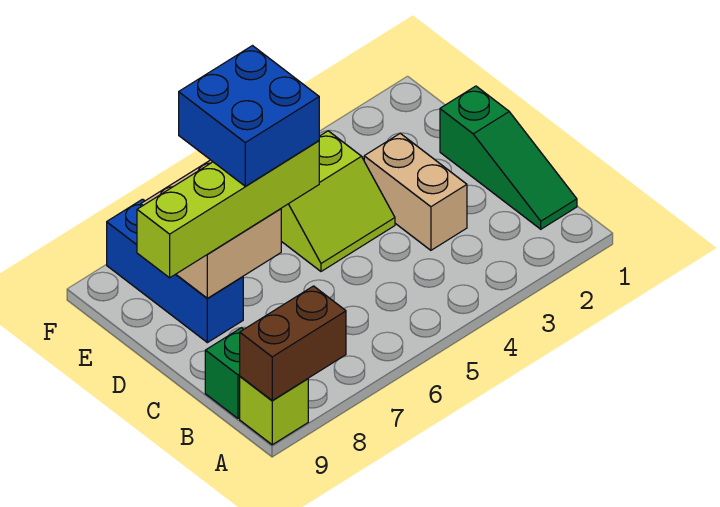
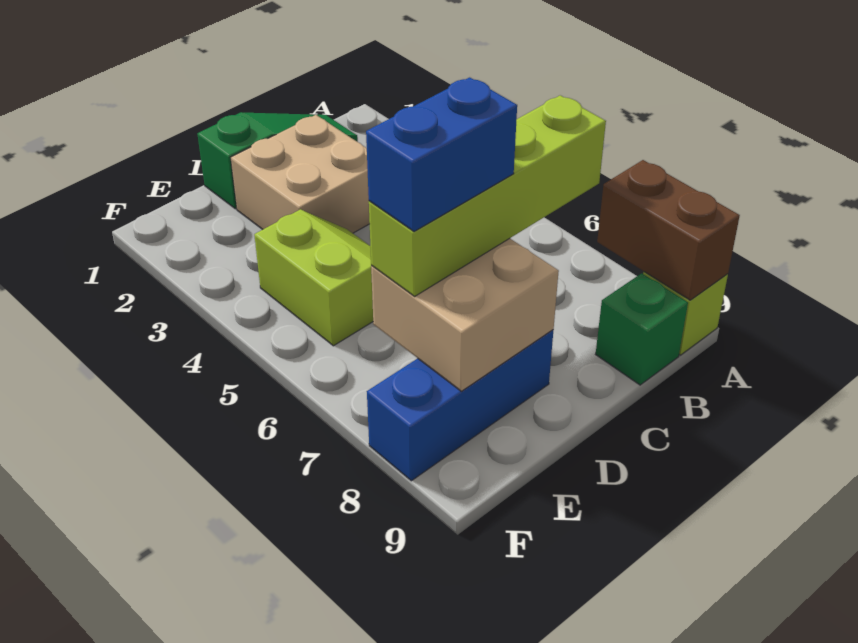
tan brick C3:D3 level 1 -> tan brick C2:D3 level 1
lime brick D6:D9 level 3 -> lime brick B7:E7 level 3
blue brick D6:E7 level 4 -> blue brick D7:E7 level 4

